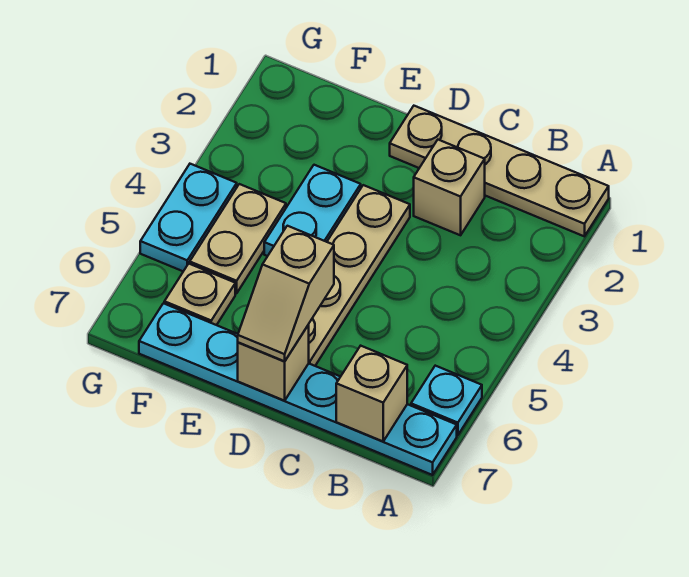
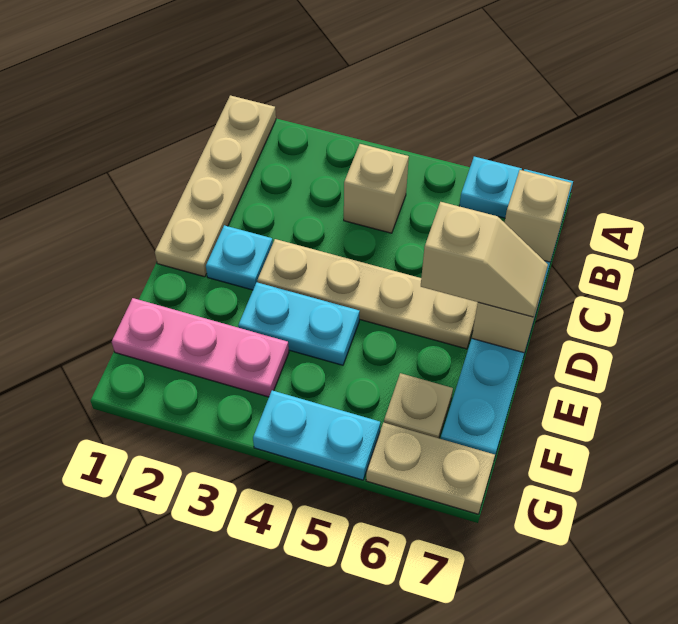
tan brick C2 level 1 -> tan brick B4 level 1
none -> cyan plate D2 level 1
none -> pink plate F1:F3 level 1
tan plate F4:F5 level 1 -> tan plate G6:G7 level 1

